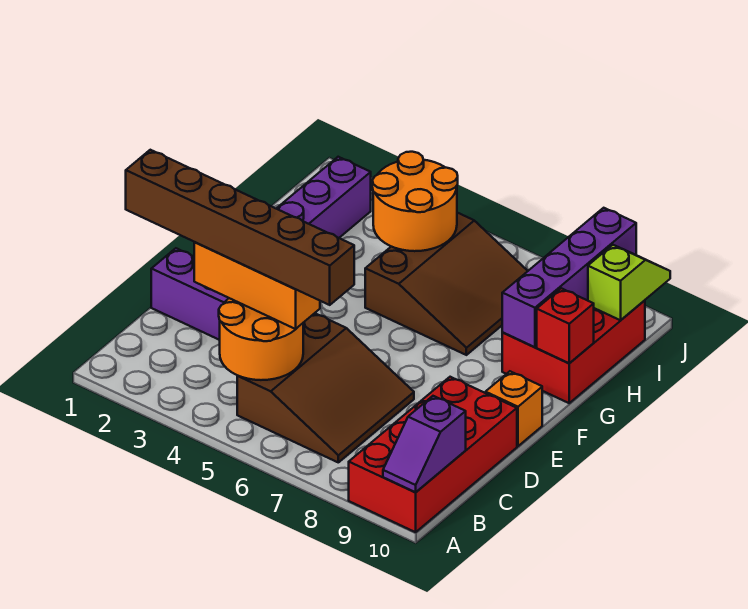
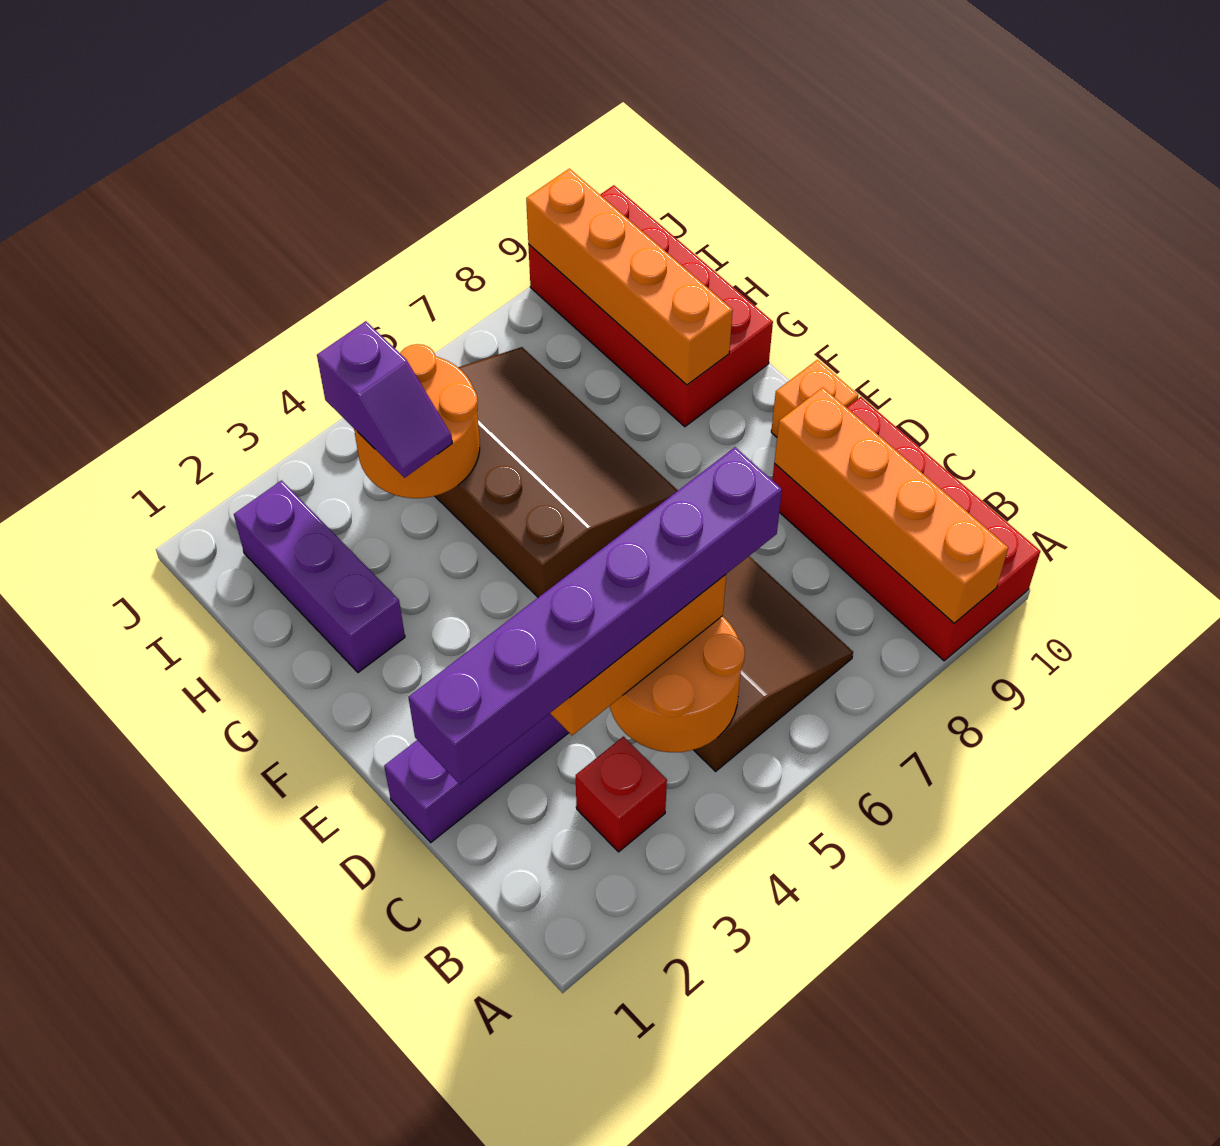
none -> orange brick A9:D9 level 2
purple slope A10:B10 level 2 top B -> purple slope H4:I4 level 3 top I
brown brick C1:C6 level 4 -> purple brick C1:C6 level 4
brown slope G5:I7 level 1 top 5 -> brown slope F5:I7 level 1 top 5
red brick G9:I10 level 1 -> red brick G9:J10 level 1
purple brick G9:J9 level 2 -> orange brick G9:J9 level 2
red brick G10 level 2 -> red brick B3 level 1
lime slope I10:J10 level 2 top I -> none

